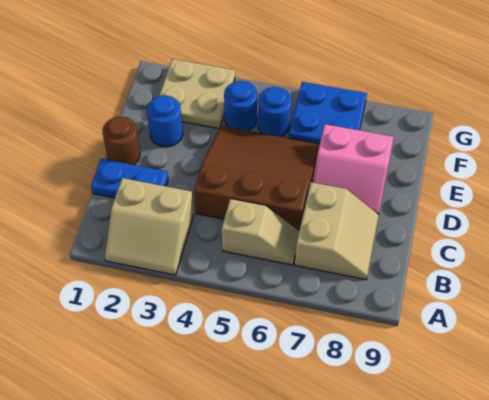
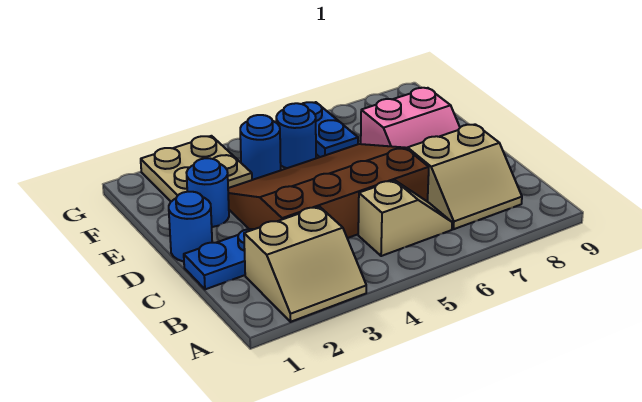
tan slope B7:C8 level 1 top 7 -> tan slope B7:C8 level 1 top C
brown slope C4:E6 level 1 top C -> brown slope C3:E6 level 1 top C
brown round brick D1 level 1 -> blue round brick D1 level 1
blue plate F6:G7 level 1 -> blue plate F6:G6 level 1

